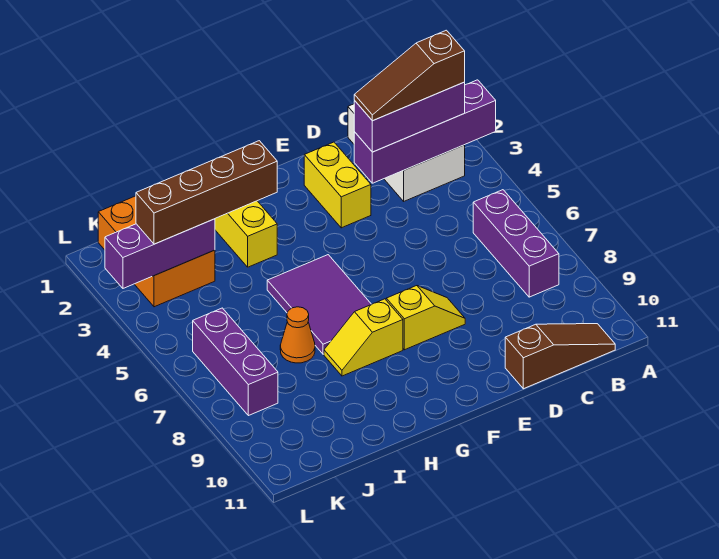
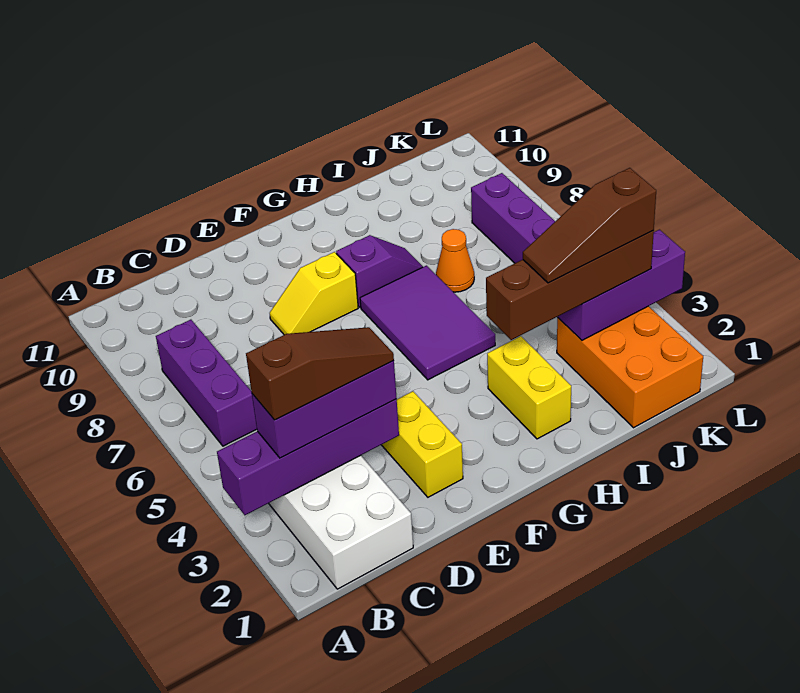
brown slope B11:D11 level 1 top D -> brown slope I3:K3 level 4 top K
yellow slope G8:H8 level 1 top G -> purple slope G8:H8 level 1 top G

